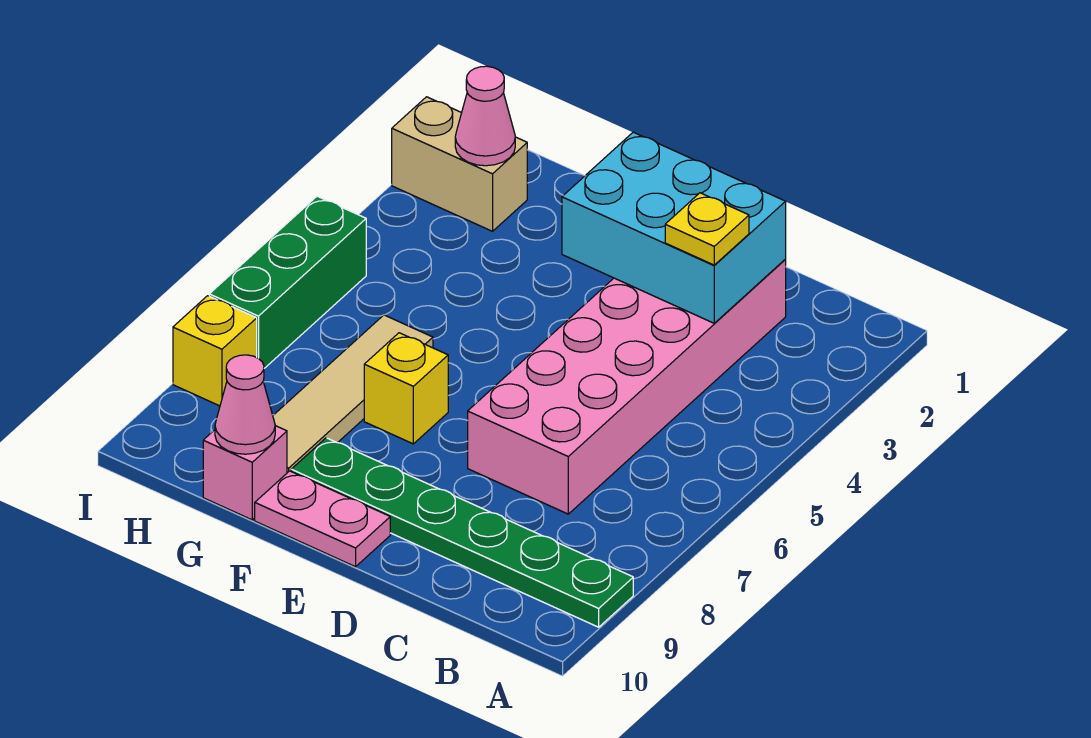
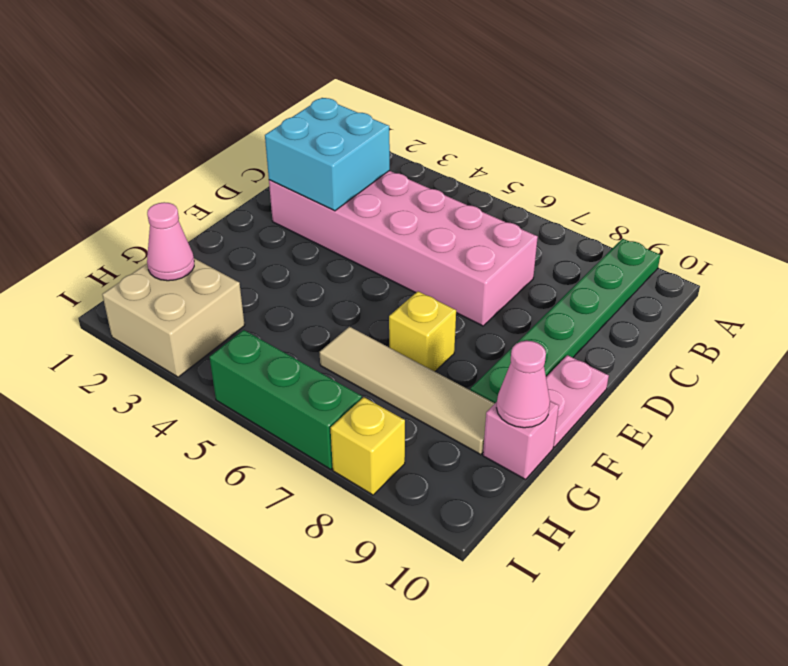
cyan brick C2:E3 level 2 -> cyan brick C2:D3 level 2
yellow plate C3 level 3 -> none
tan brick H2:I2 level 1 -> tan brick H2:I3 level 1

